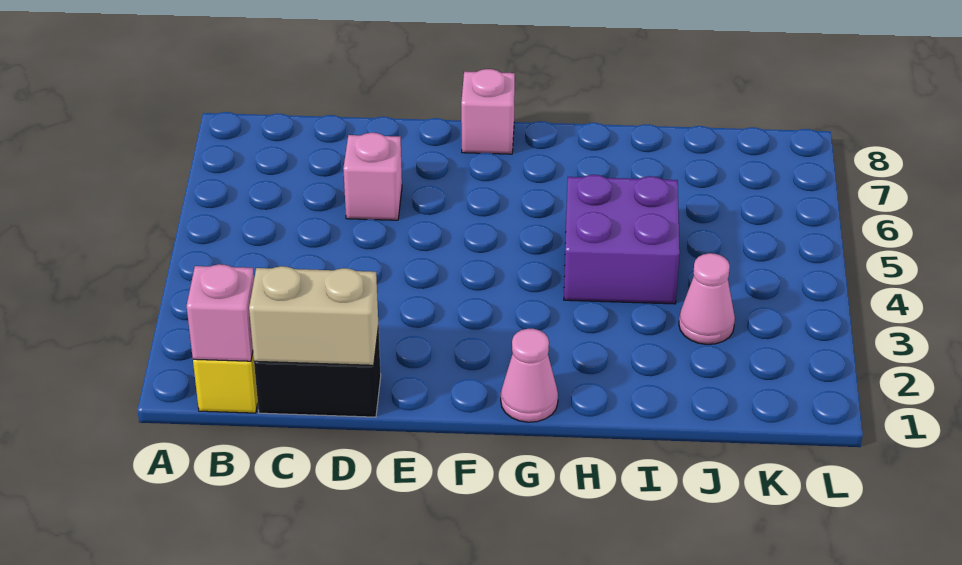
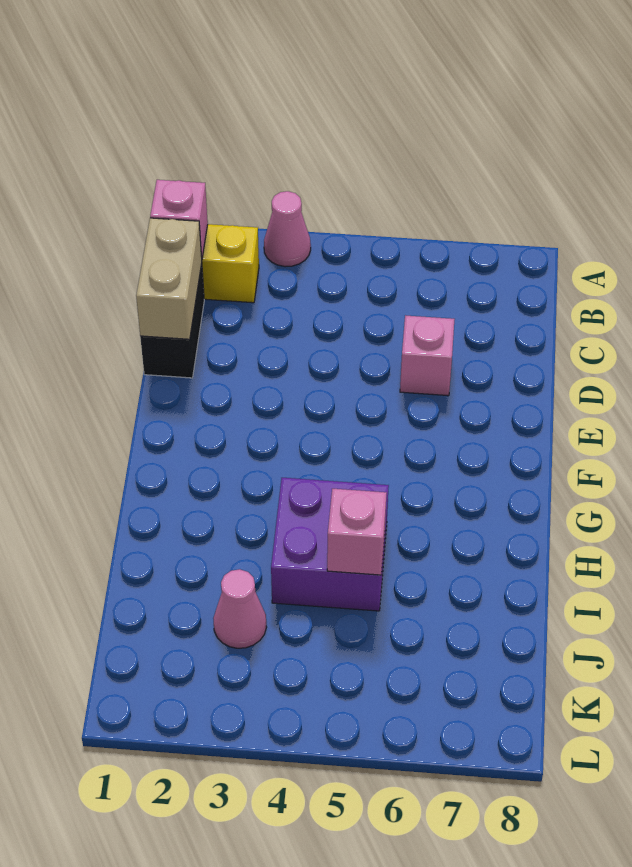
pink brick F8 level 1 -> pink brick I5 level 2
pink cone G1 level 1 -> pink cone A3 level 1

